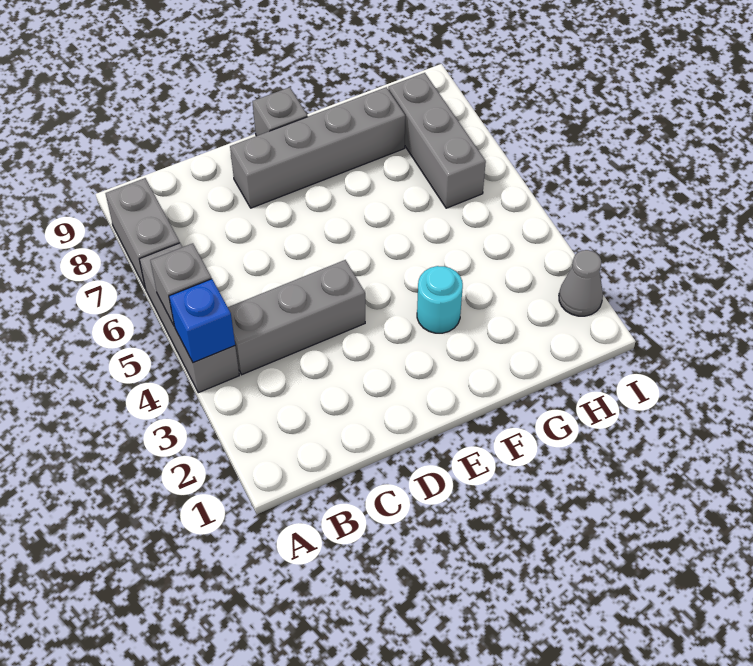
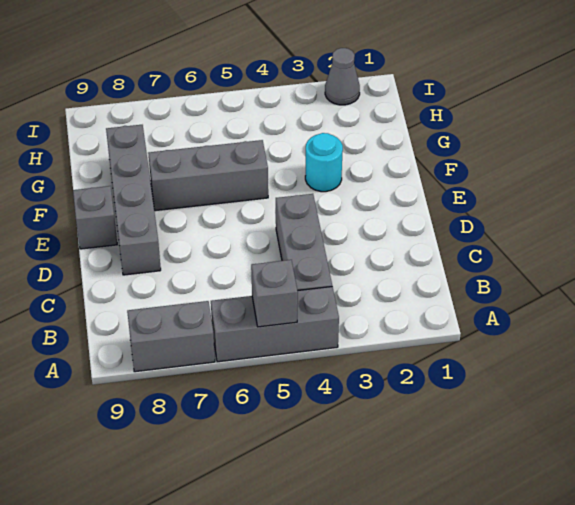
blue brick A4 level 2 -> none
grey brick H6:H8 level 1 -> grey brick F5:F7 level 1

